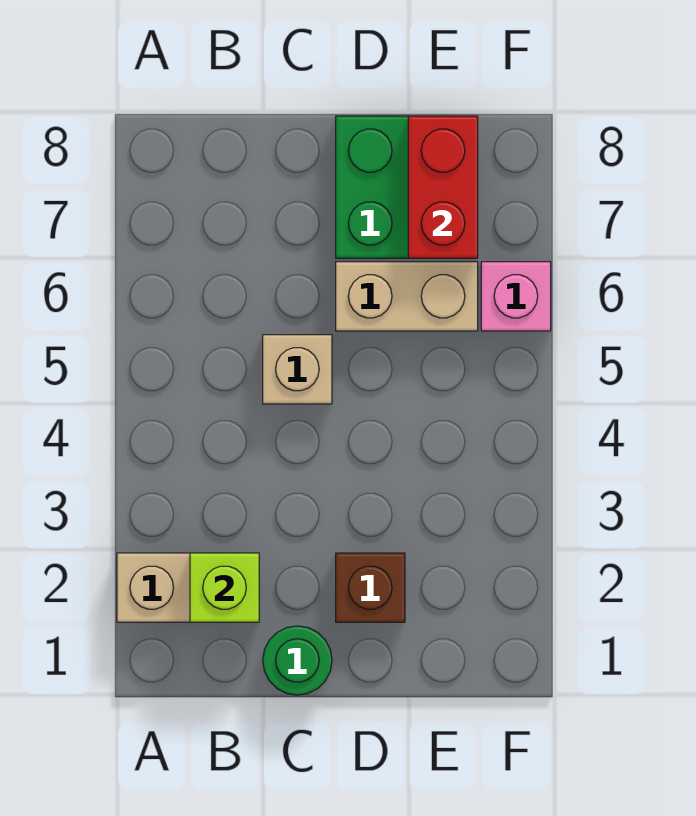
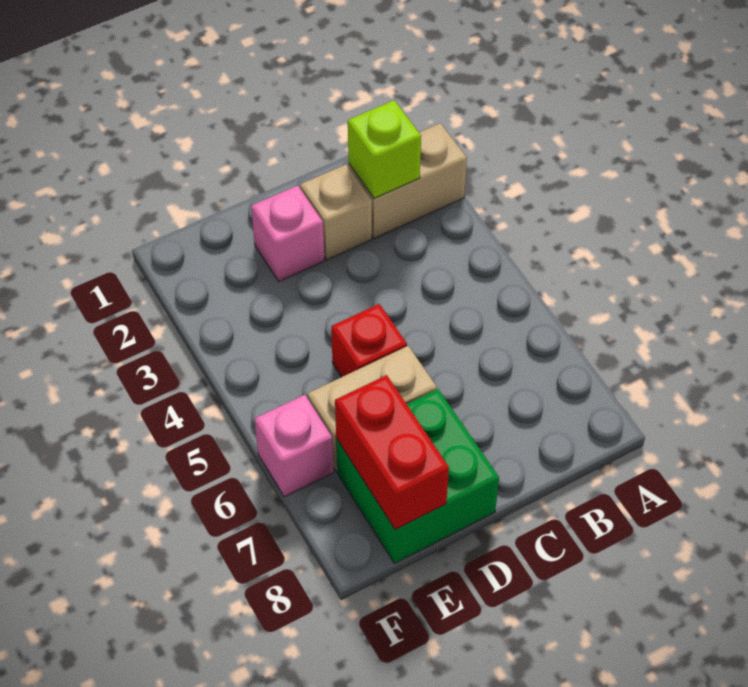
green round brick C1 level 1 -> none
tan brick C5 level 1 -> tan brick C2 level 1
brown brick D2 level 1 -> pink brick D2 level 1
none -> red brick D5 level 1

